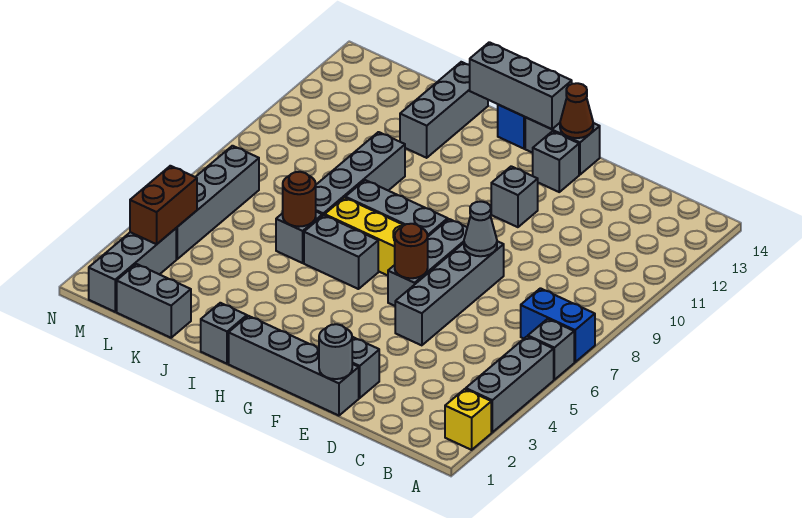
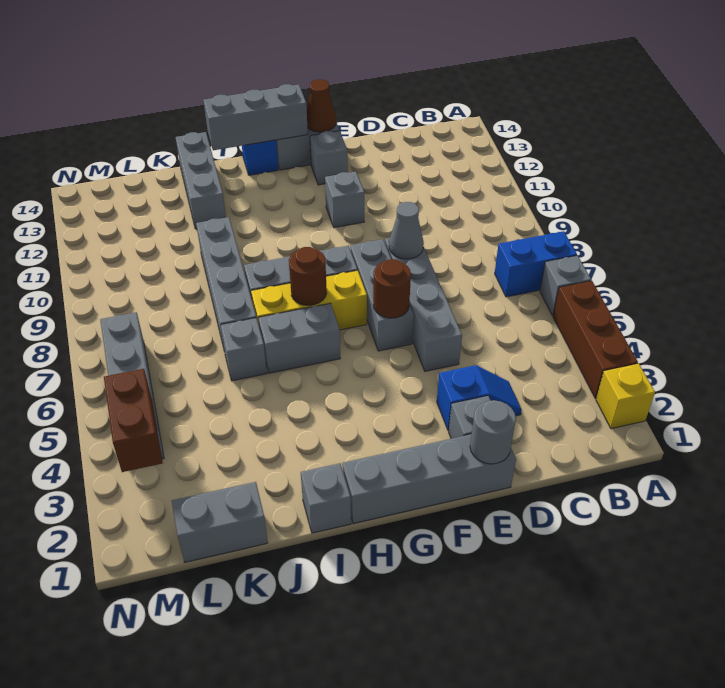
grey brick A3:A5 level 1 -> brown brick A3:A5 level 1
none -> blue slope D3:E3 level 1 top E
brown round brick J6 level 2 -> brown round brick H7 level 2
grey brick M1:M3 level 1 -> none

